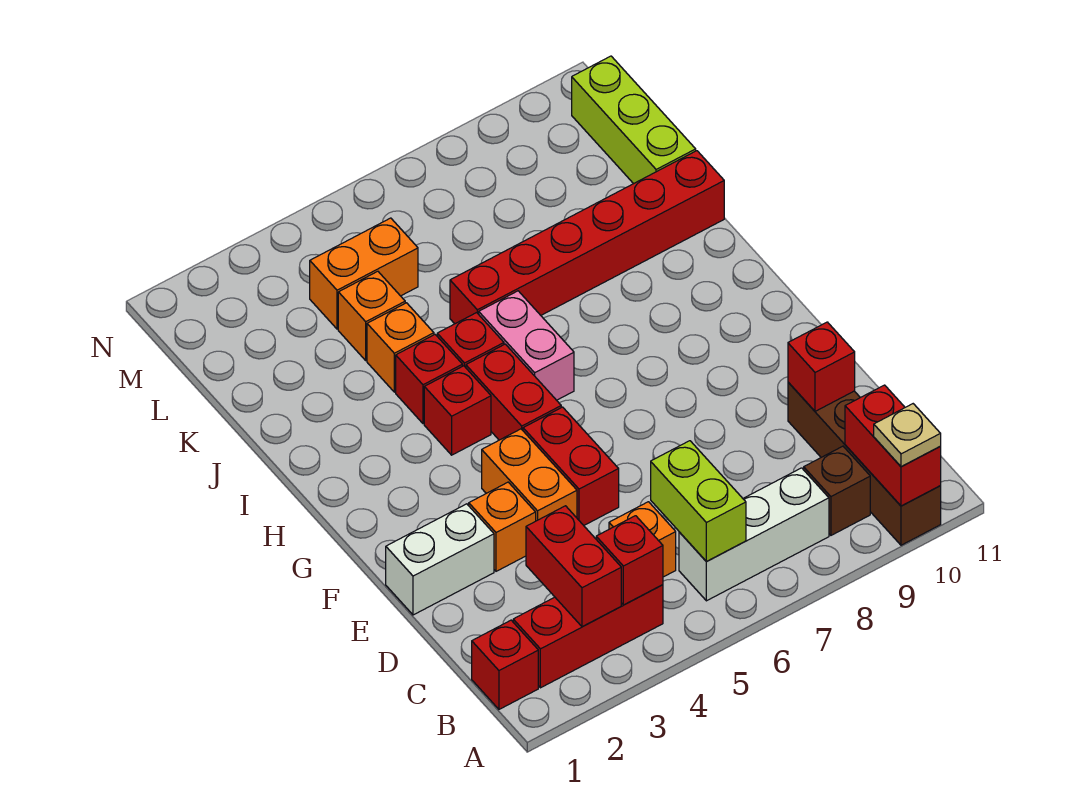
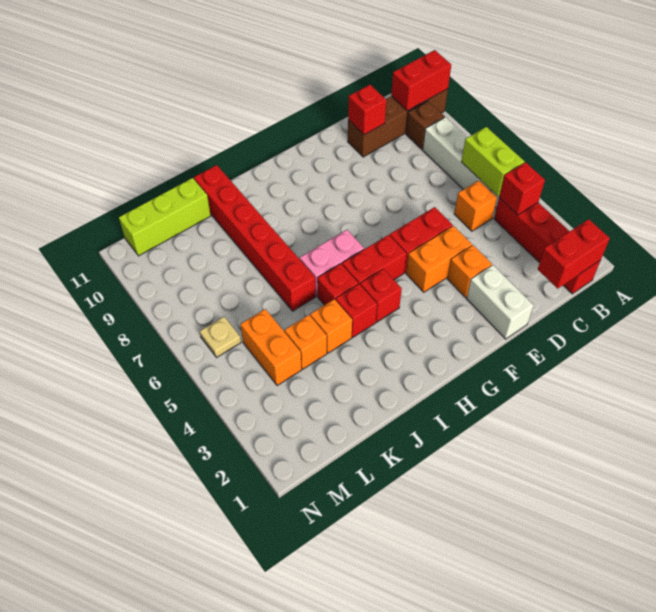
tan plate A10 level 3 -> tan plate M6 level 1
red brick B3:C3 level 2 -> red brick B1:C1 level 2
lime brick B6:C6 level 2 -> lime brick B5:B6 level 2

